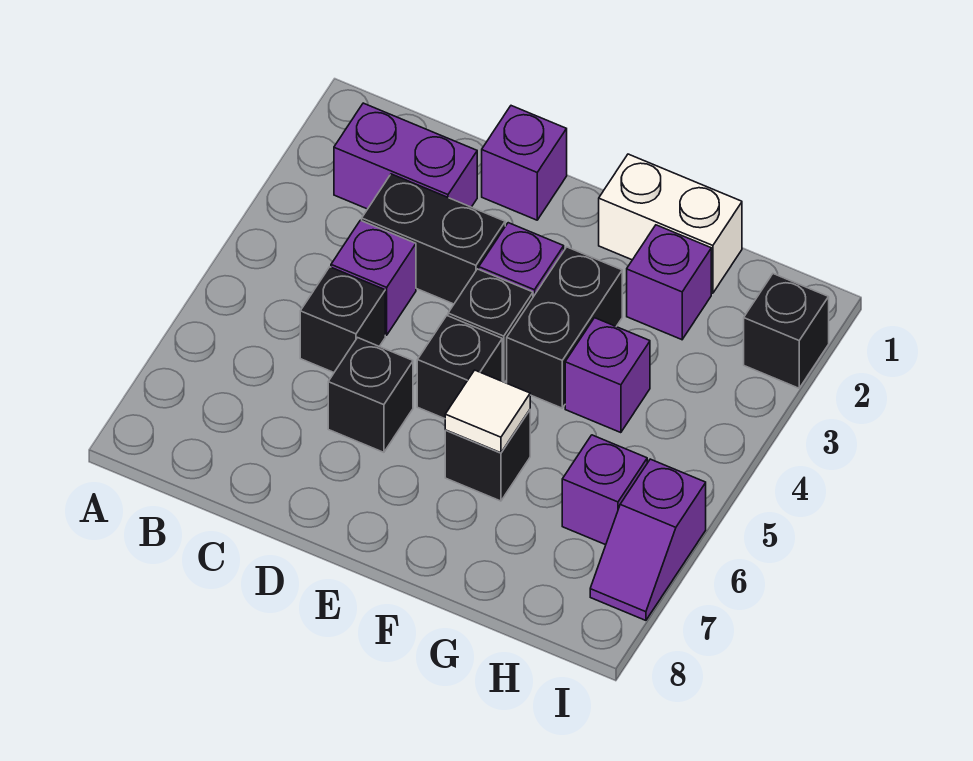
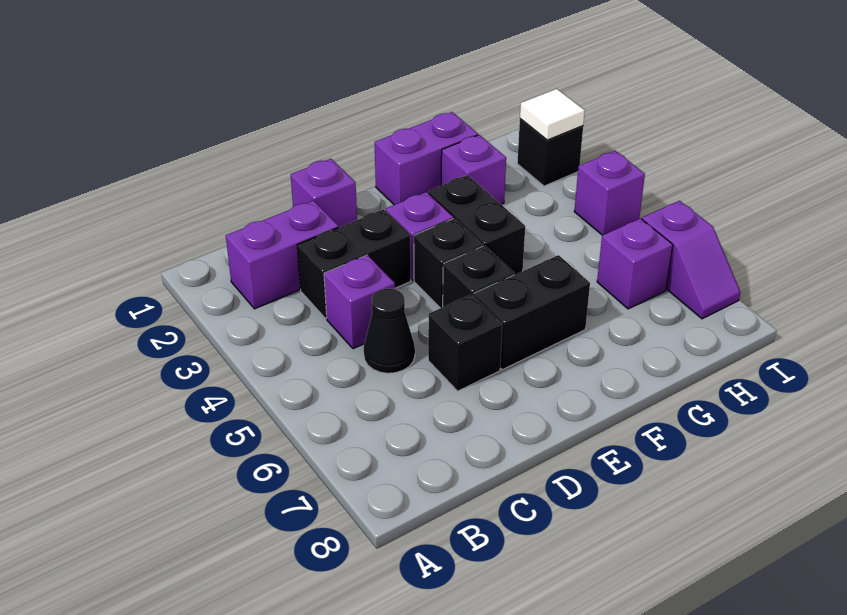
black brick C5 level 1 -> black cone C5 level 1
white brick F1:G1 level 1 -> purple brick F1:G1 level 1
black brick F6 level 1 -> black brick E6:F6 level 1
white tile F6 level 2 -> white tile I2 level 2
purple brick G4 level 1 -> purple brick I4 level 1

